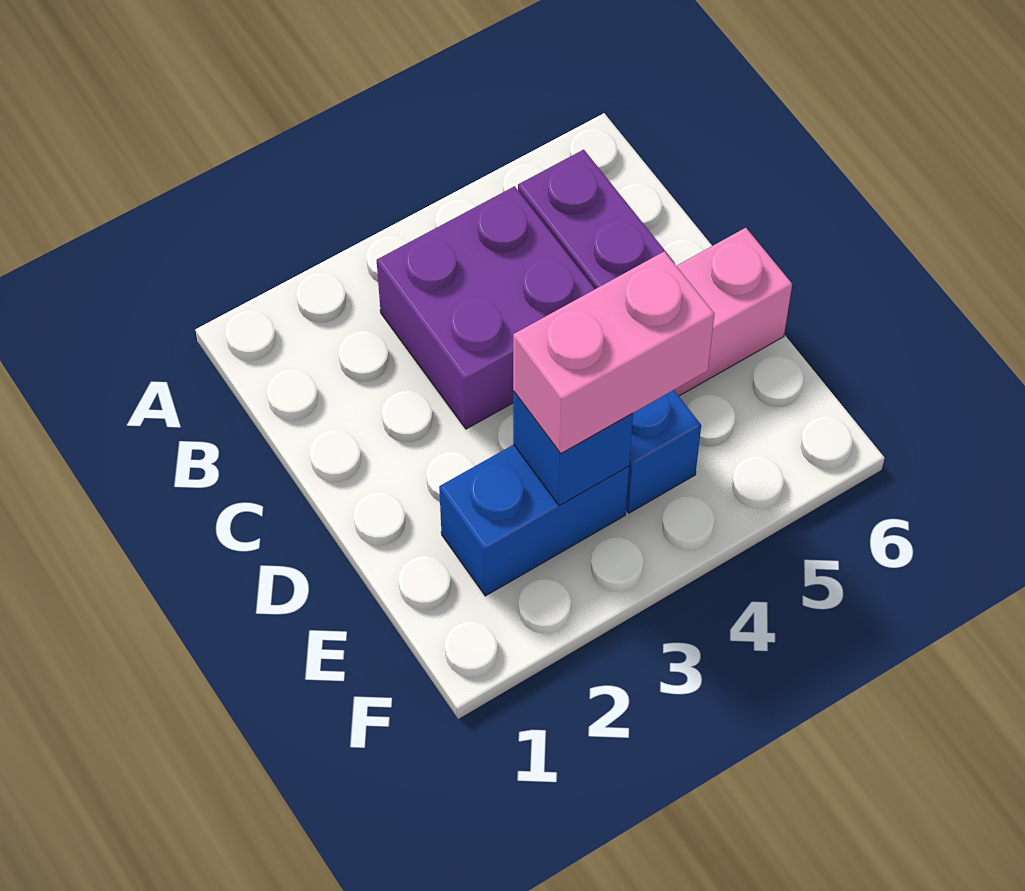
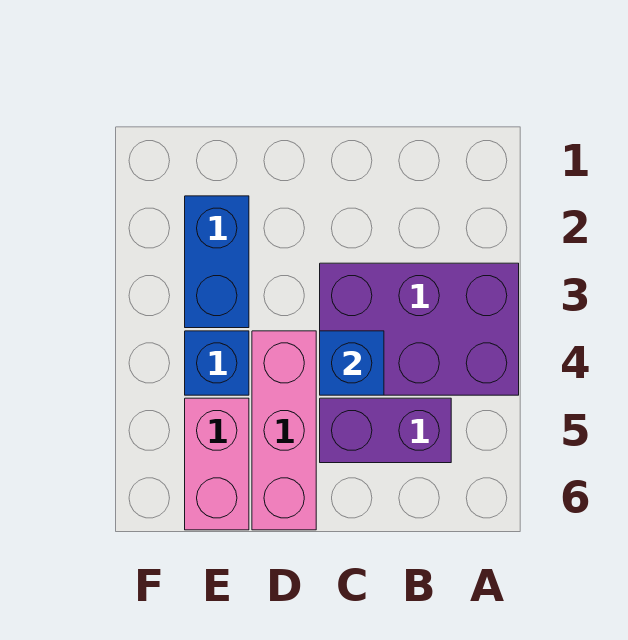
purple brick B3:C4 level 1 -> purple brick A3:C4 level 1
blue brick E3 level 2 -> blue brick C4 level 2
pink brick E3:E4 level 3 -> pink brick E5:E6 level 1

